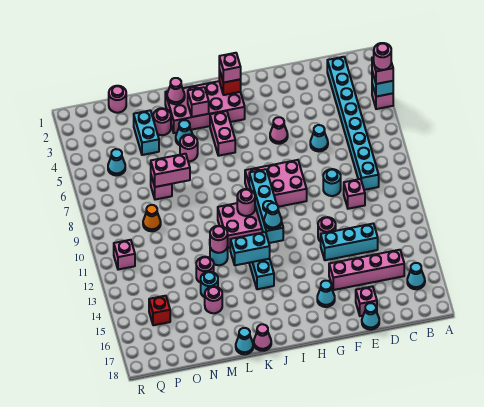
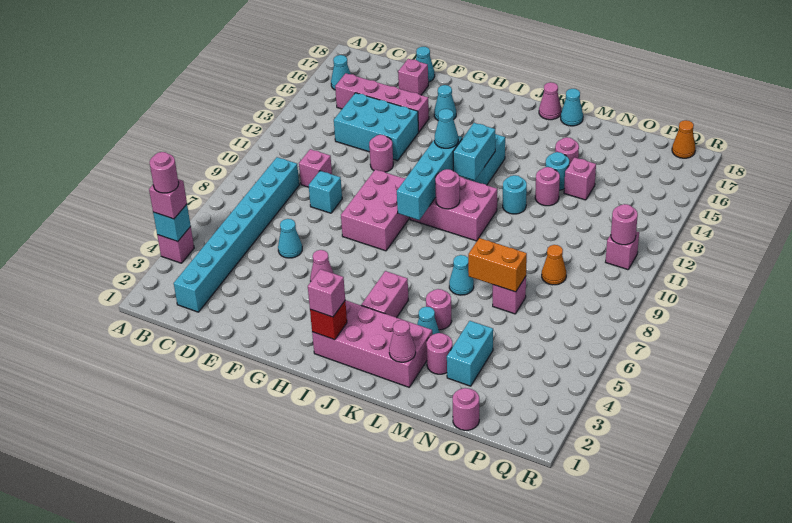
cyan brick D13:F13 level 1 -> cyan brick D13:F14 level 1
cyan round brick E9 level 1 -> cyan brick E9 level 1
pink brick G8:I9 level 1 -> pink brick G8:H10 level 1
cyan brick J13:K13 level 2 -> cyan brick J12:J13 level 2
pink brick K3 level 2 -> pink brick N14 level 1
pink round brick L12 level 2 -> pink round brick Q11 level 2
pink brick M7:N7 level 2 -> orange brick M7:N7 level 2
cyan cone P5 level 1 -> cyan cone L7 level 1
red brick P15 level 1 -> none
none -> orange cone Q18 level 1

